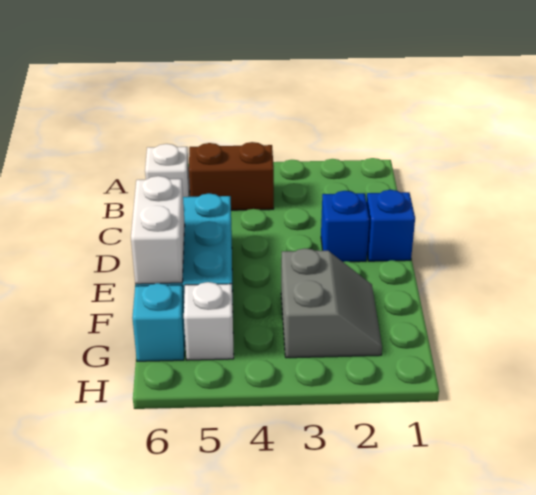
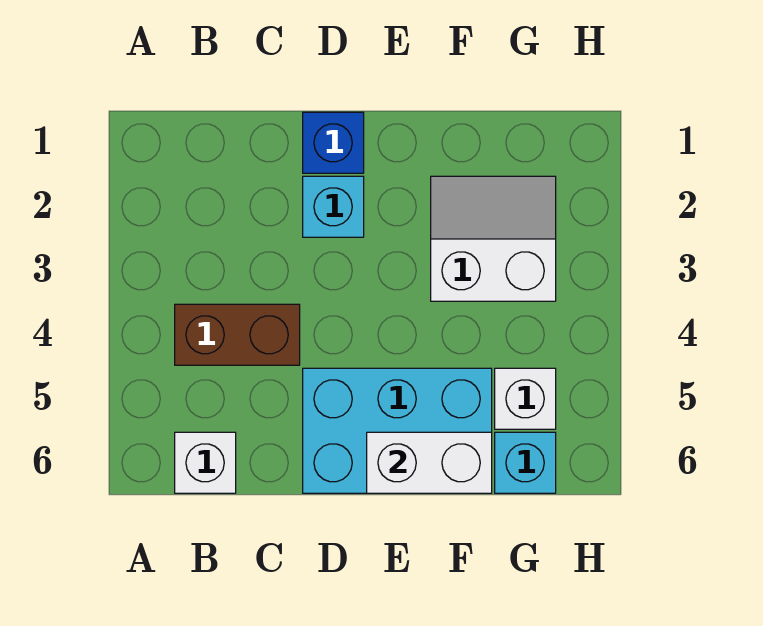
brown brick B4:B5 level 1 -> brown brick B4:C4 level 1
blue brick D2 level 1 -> cyan brick D2 level 1
grey slope F2:G3 level 1 top 3 -> white slope F2:G3 level 1 top 3

